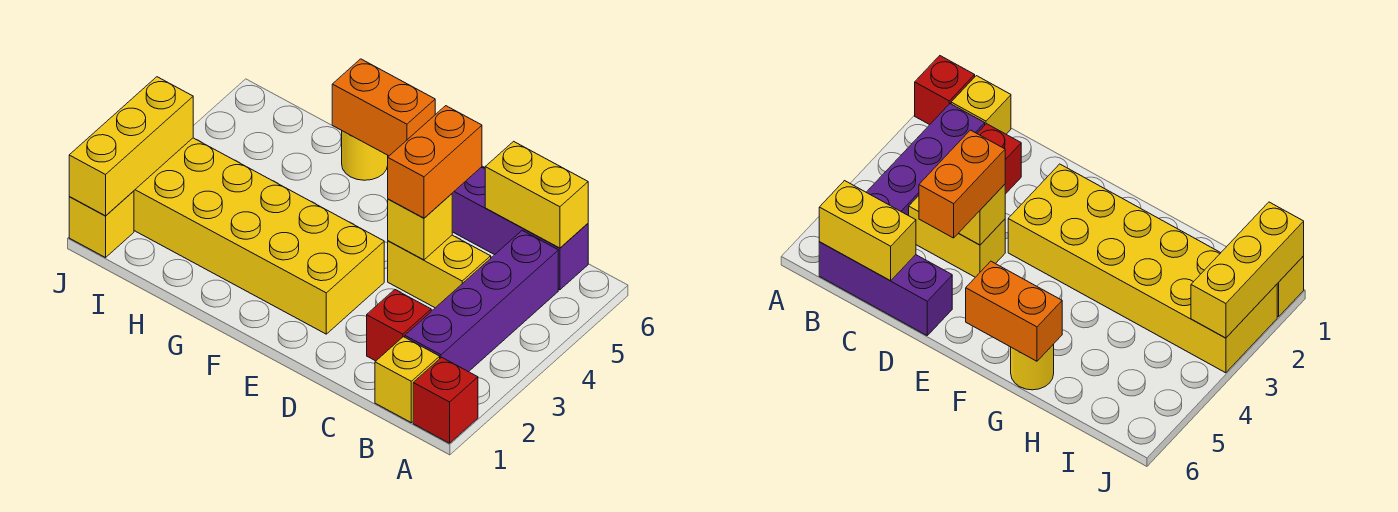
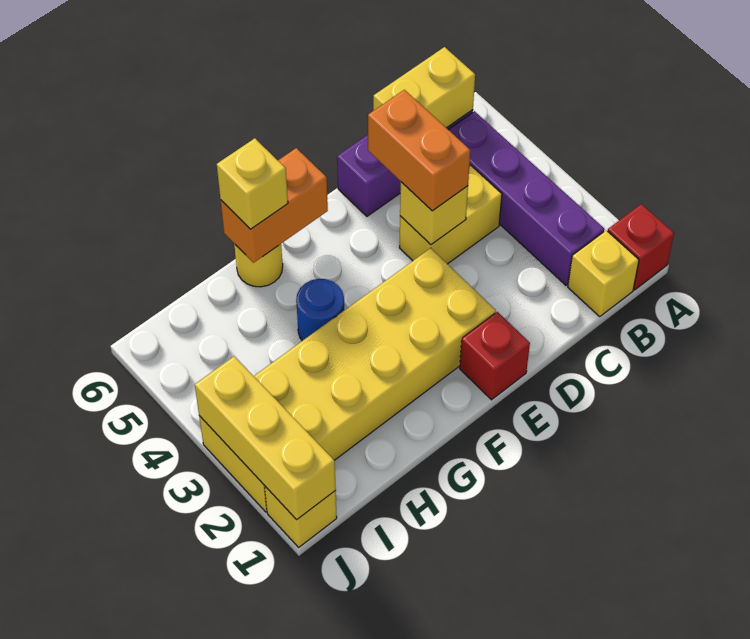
red brick C2 level 1 -> red brick E1 level 1
none -> blue round brick G4 level 1
none -> yellow brick G6 level 3

